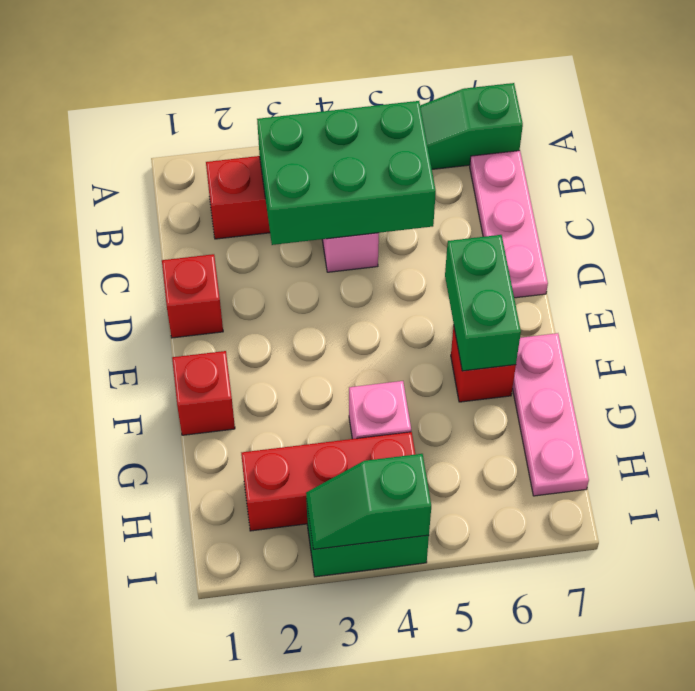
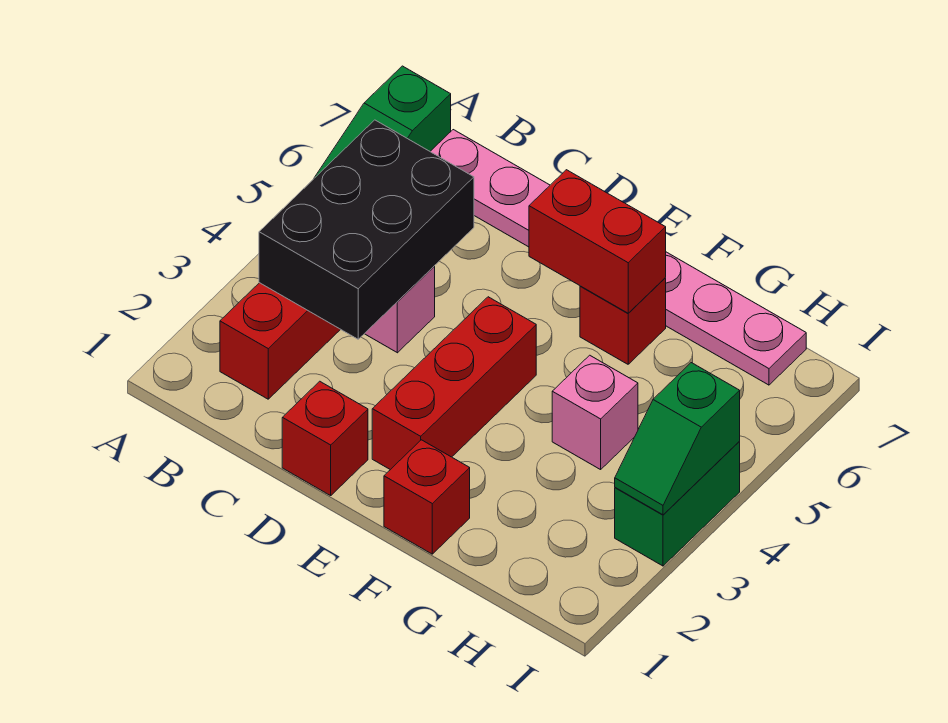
green brick B3:C5 level 2 -> black brick B3:C5 level 2
green brick E6:F6 level 2 -> red brick E6:F6 level 2
red brick H2:H4 level 1 -> red brick E2:E4 level 1

